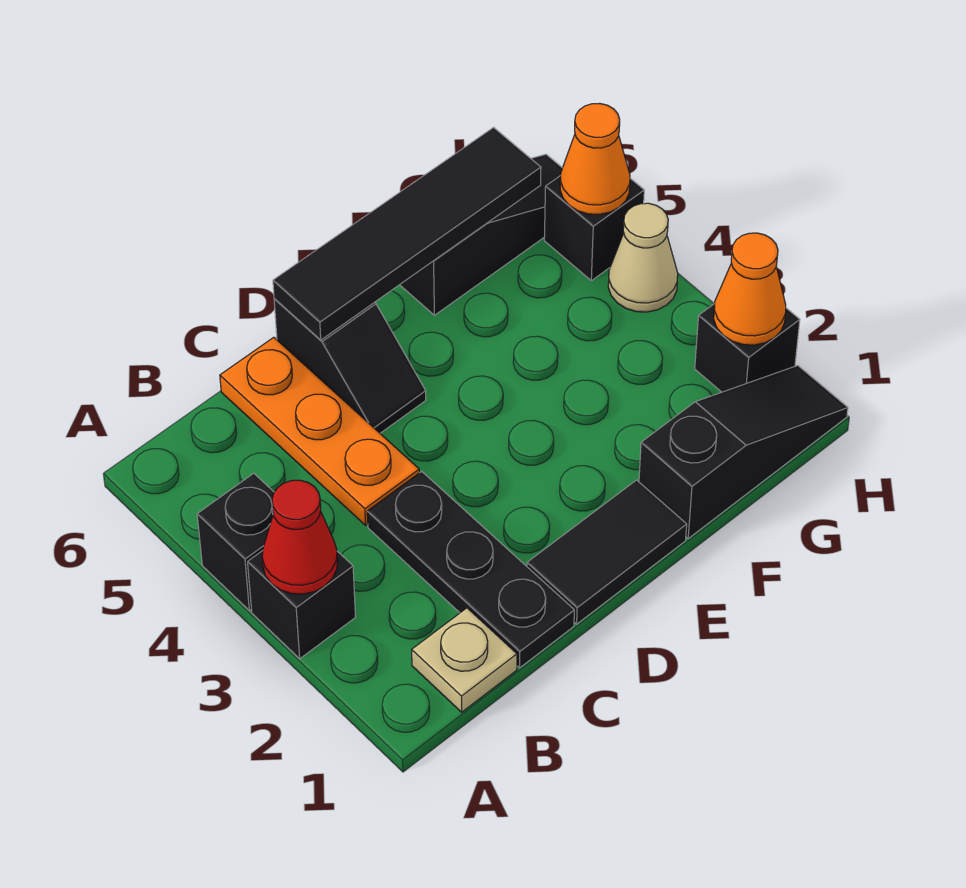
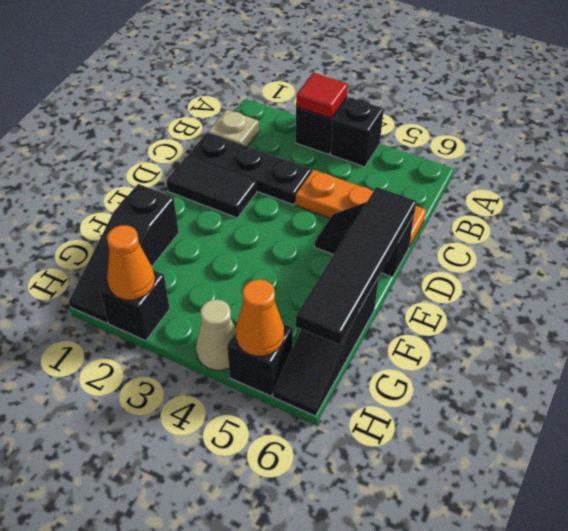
red cone A3 level 2 -> red tile A3 level 2
black tile D1:E1 level 1 -> black tile D1:D2 level 1

